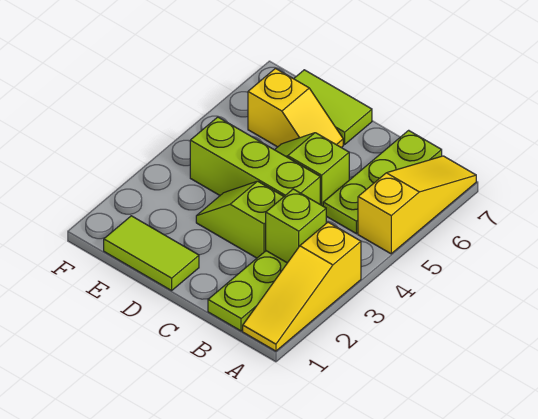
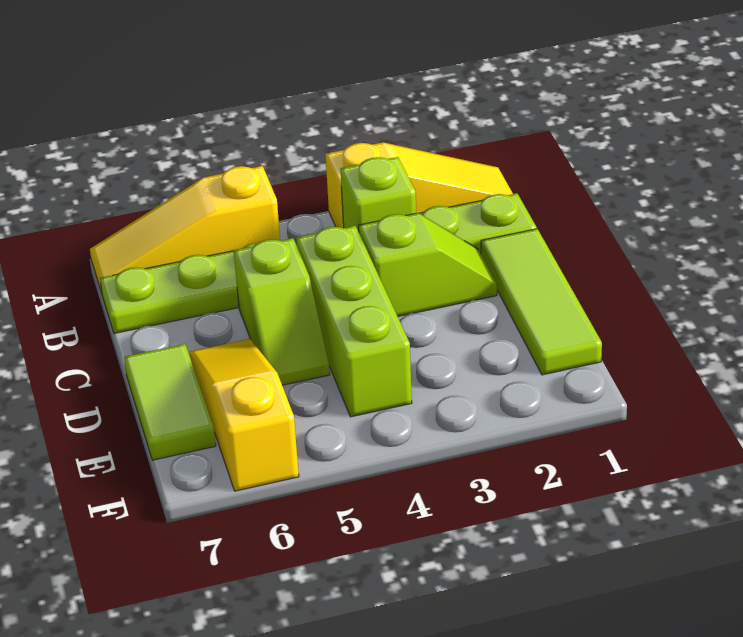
lime slope C3:D3 level 1 top C -> lime slope C2:C3 level 1 top 3
lime tile D1:E1 level 1 -> lime tile C1:E1 level 1
yellow slope D6:E6 level 1 top E -> yellow slope D6:F6 level 1 top F

